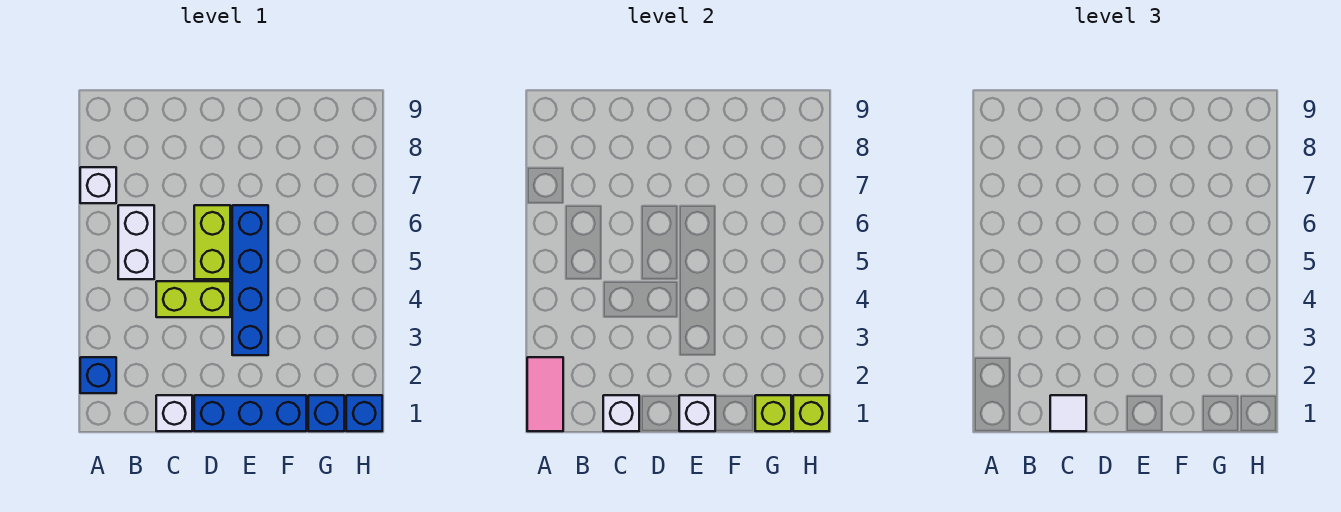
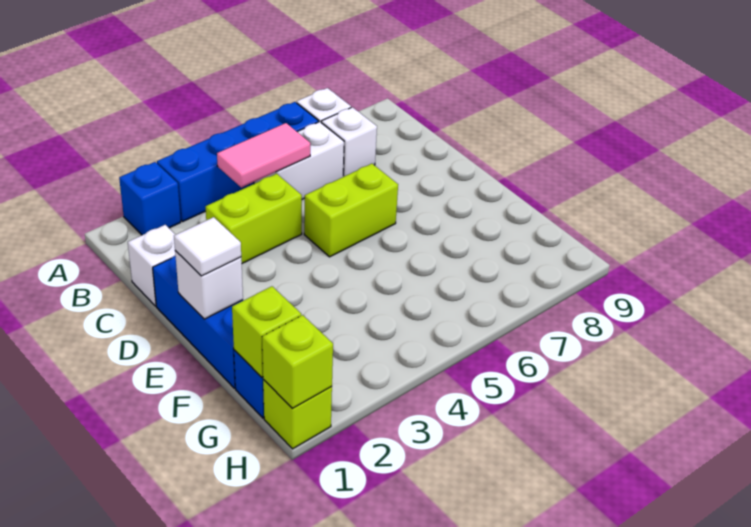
pink tile A1:A2 level 2 -> pink tile B4:B5 level 2
white brick C1 level 2 -> white brick B7 level 1
white tile C1 level 3 -> white tile E1 level 3
lime brick C4:D4 level 1 -> lime brick C3:C4 level 1
blue brick E3:E6 level 1 -> blue brick A3:A6 level 1
blue brick H1 level 1 -> lime brick H1 level 1

